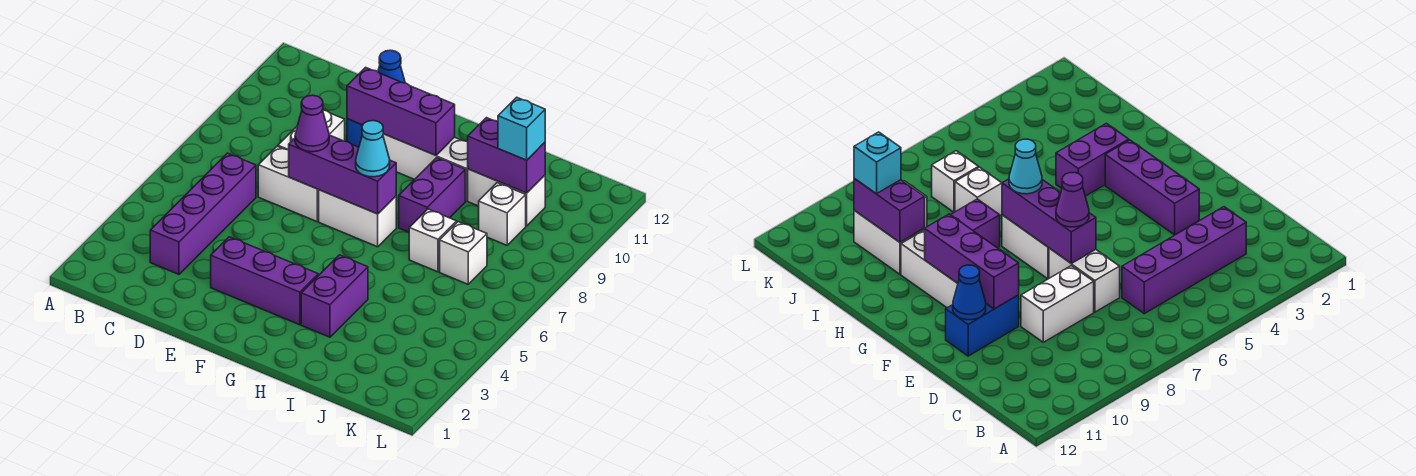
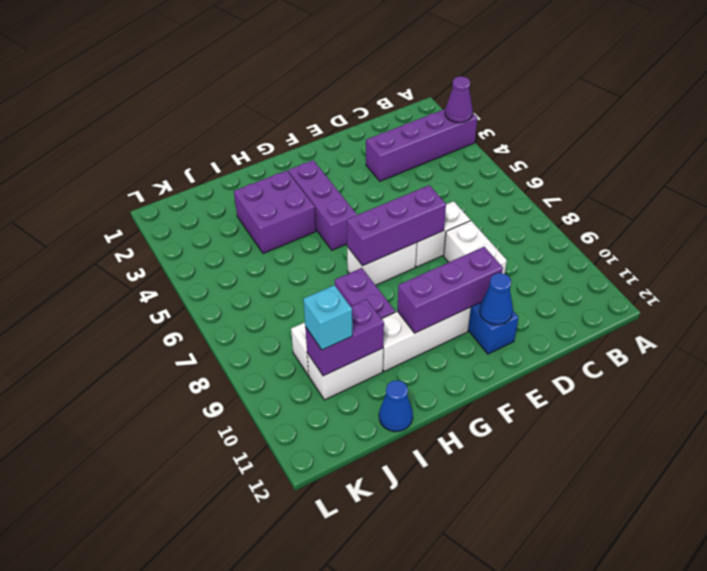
purple brick C3:C6 level 1 -> purple brick A3:D3 level 1
purple brick E3:G3 level 1 -> purple brick G3:G5 level 1
purple cone E7 level 3 -> purple cone A3 level 2
cyan cone G7 level 3 -> none
purple brick H3:H4 level 1 -> purple brick H3:I4 level 1
white brick I7 level 1 -> none
none -> blue cone I12 level 1
white brick J7 level 1 -> none

